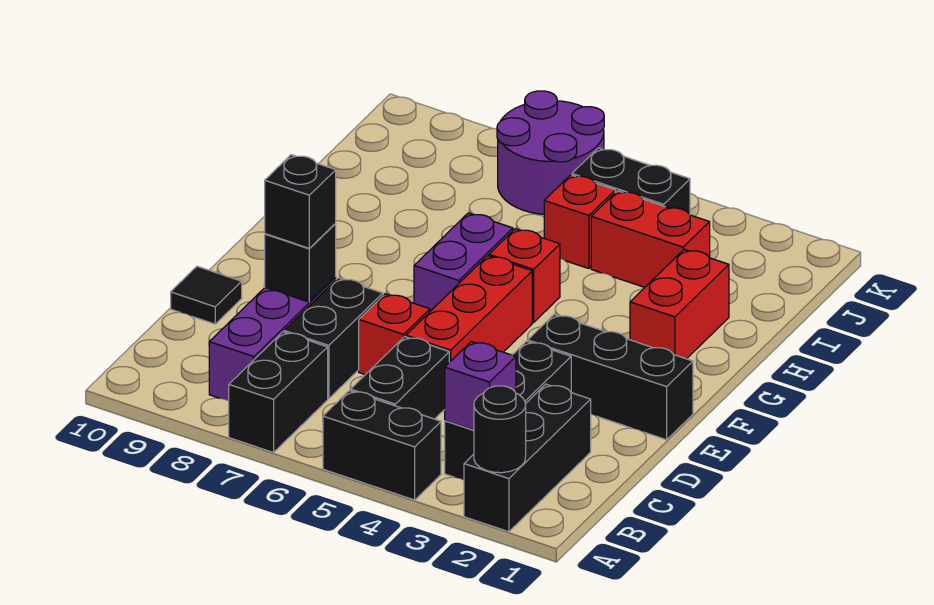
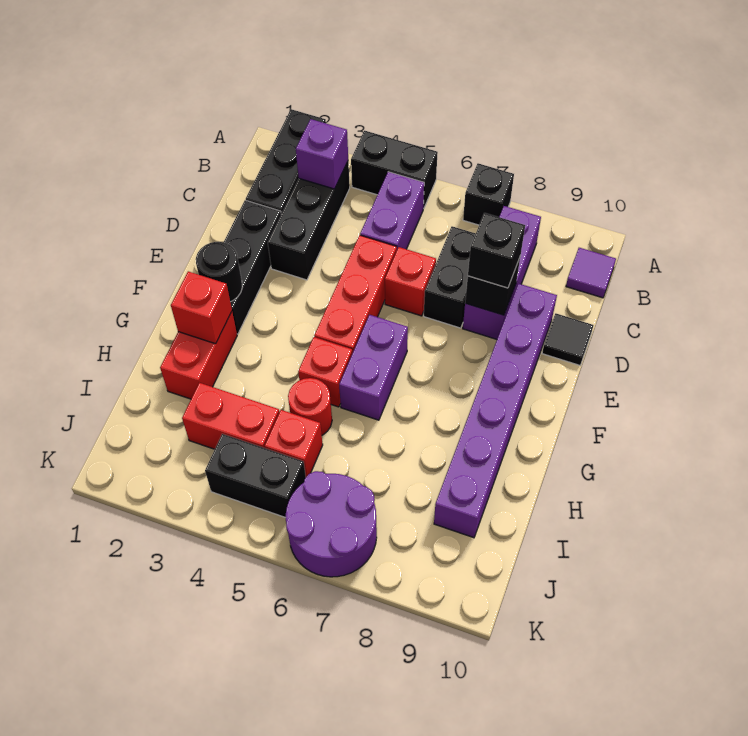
black round brick A2 level 2 -> black round brick F2 level 2
black brick A7:B7 level 1 -> black brick A7 level 1
black brick B5:C5 level 1 -> purple brick B5:C5 level 1
none -> purple tile B10 level 1
none -> purple brick D9:I9 level 1
black brick E1:E3 level 1 -> black brick D2:F2 level 1
none -> red brick G2 level 2
none -> red round brick H5 level 1

